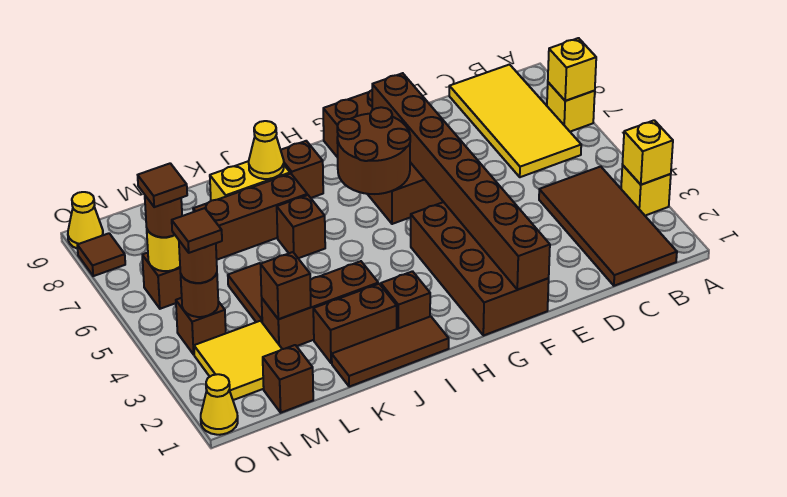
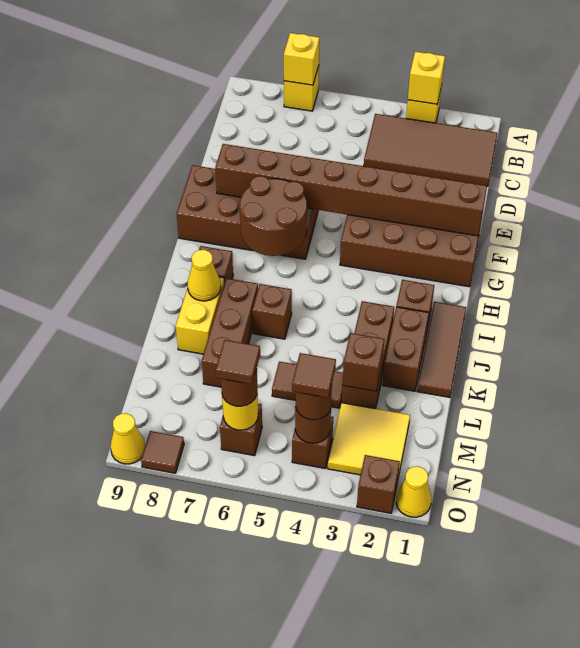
yellow tile B6:C9 level 1 -> none
brown brick M1 level 1 -> brown brick O2 level 1

